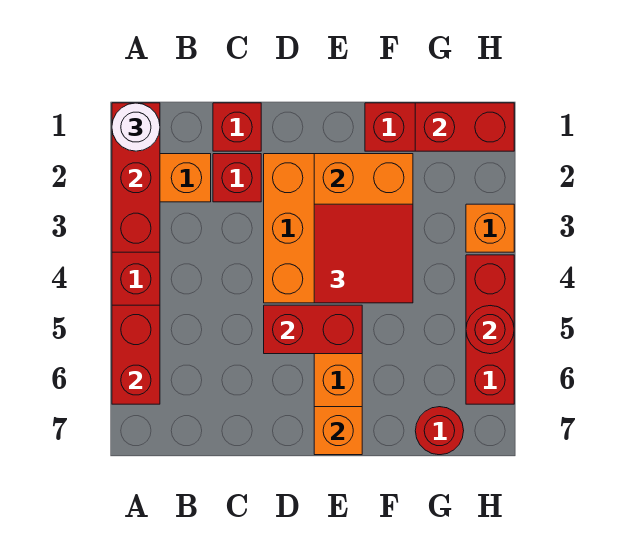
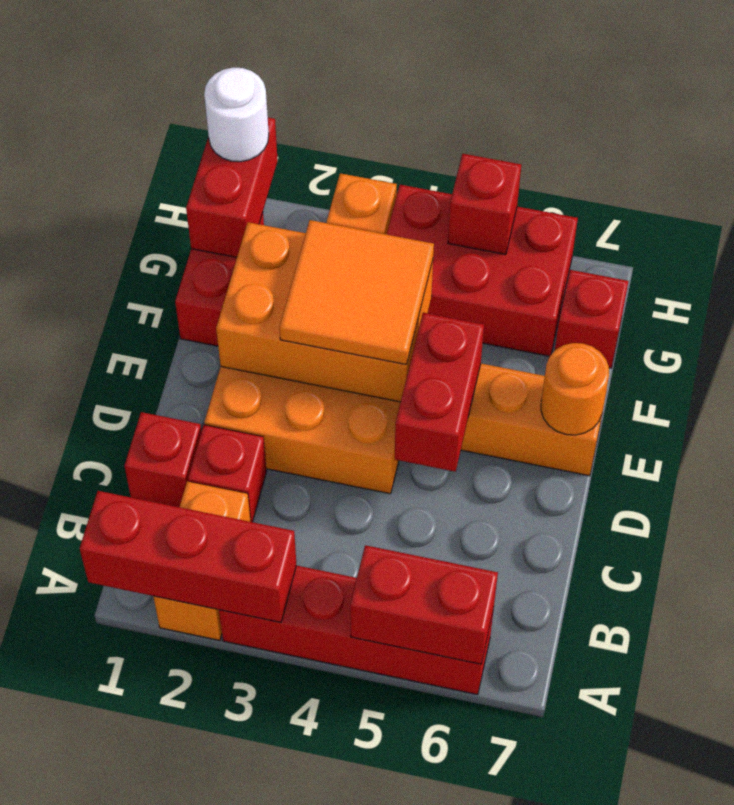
white round brick A1 level 3 -> white round brick H1 level 3
red tile E3:F4 level 3 -> orange tile E3:F4 level 3
orange brick E7 level 2 -> orange round brick E7 level 2
red round brick G7 level 1 -> red brick G7 level 1
red brick H4:H6 level 1 -> red brick G4:H6 level 1
red round brick H5 level 2 -> red brick H5 level 2

